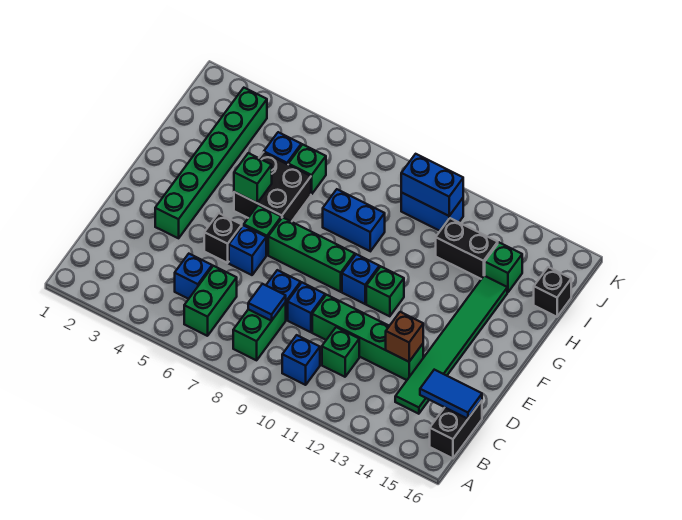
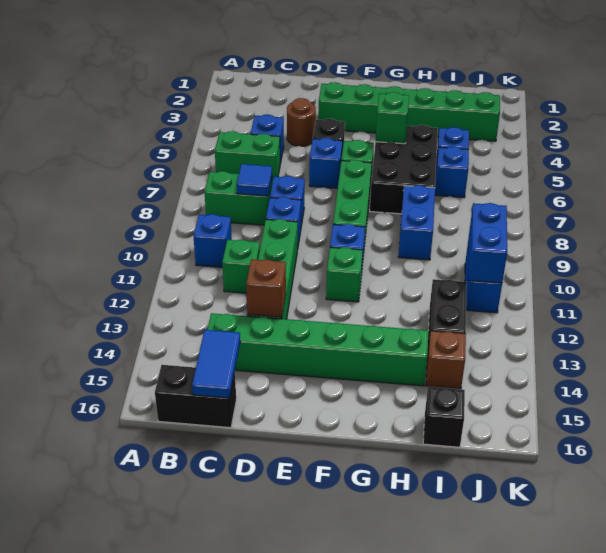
green tile C14:H14 level 1 -> green brick C14:H14 level 1
none -> brown round brick D4 level 1
black brick G5:H6 level 1 -> black brick G5:H7 level 1
green brick I6 level 1 -> blue brick I6 level 1
green brick I14 level 1 -> brown brick I14 level 1

